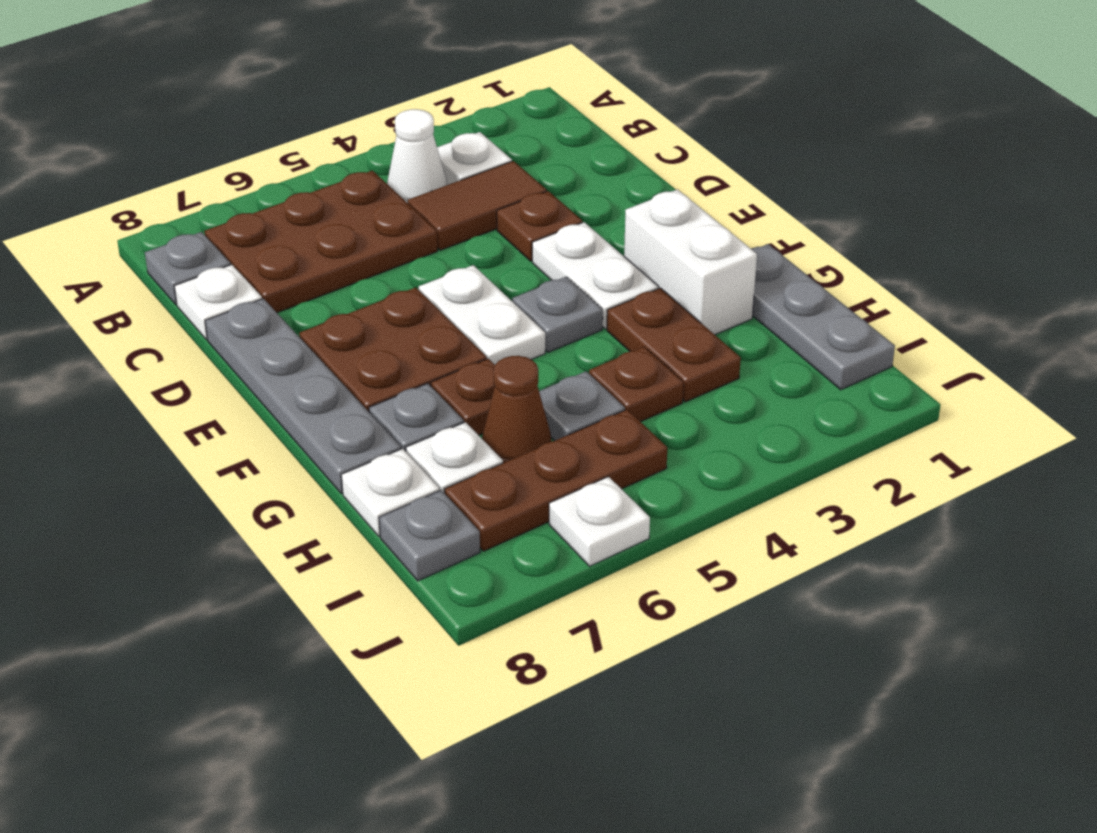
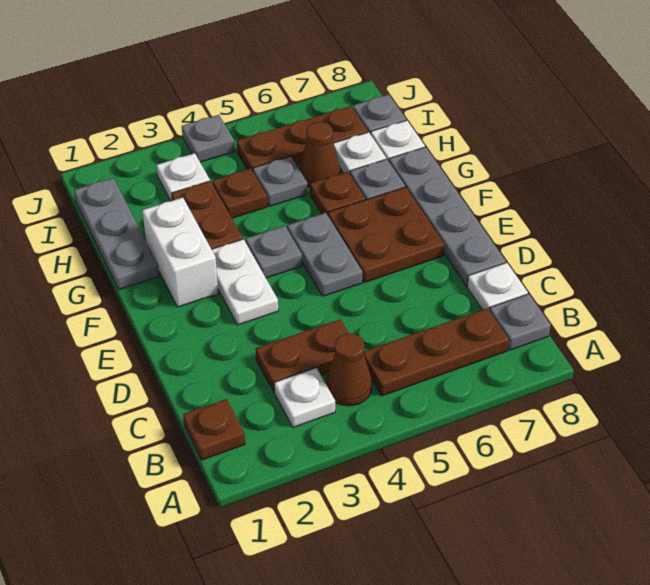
white cone B4 level 1 -> brown cone B4 level 1
brown plate B5:C7 level 1 -> brown plate B5:B7 level 1
brown tile C3:C4 level 1 -> brown plate C3:C4 level 1
brown plate D3 level 1 -> brown plate B1 level 1
white plate E5:F5 level 1 -> grey plate E5:F5 level 1
none -> grey plate J4 level 1
white plate J6 level 1 -> white plate I3 level 1

